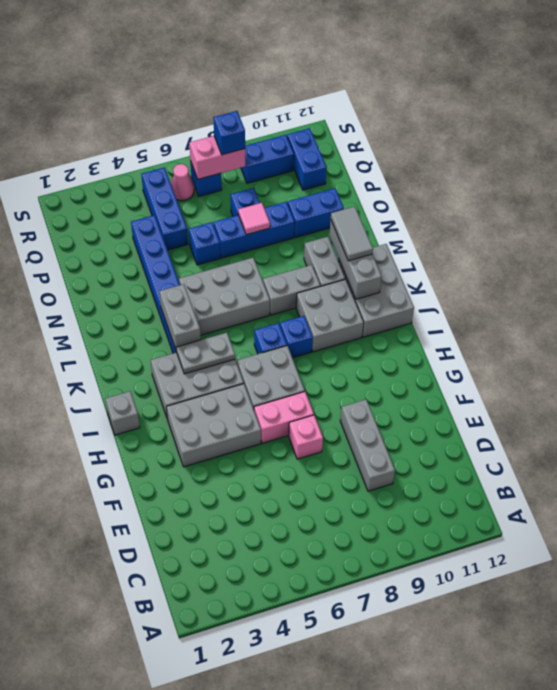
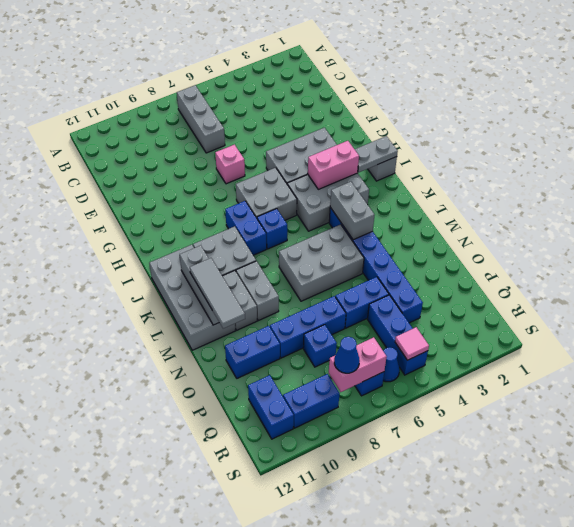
grey brick D9:F9 level 1 -> grey brick B7:D7 level 1
pink brick G6:G7 level 1 -> pink brick I3:I4 level 2
grey plate J4:J5 level 2 -> grey plate I1:I2 level 2
blue brick J8 level 1 -> blue brick I8:J8 level 1
grey brick J11:L12 level 1 -> grey brick J11:M12 level 1
grey brick L8:L9 level 1 -> grey brick L9:M9 level 1
grey tile L11:M11 level 3 -> grey tile L11:N11 level 3
blue brick O6 level 1 -> blue brick O5:O6 level 1
pink tile O8 level 2 -> pink tile R5 level 2
pink cone R6 level 1 -> blue cone R6 level 1
blue brick R8 level 3 -> blue cone R8 level 3

